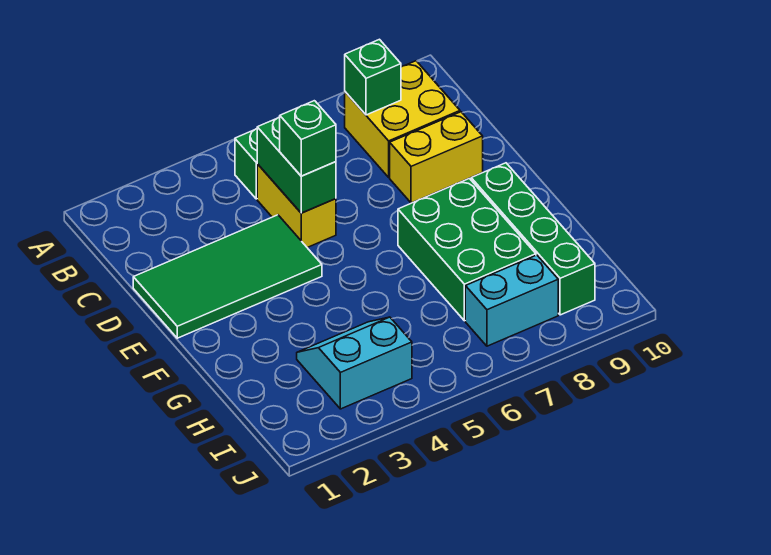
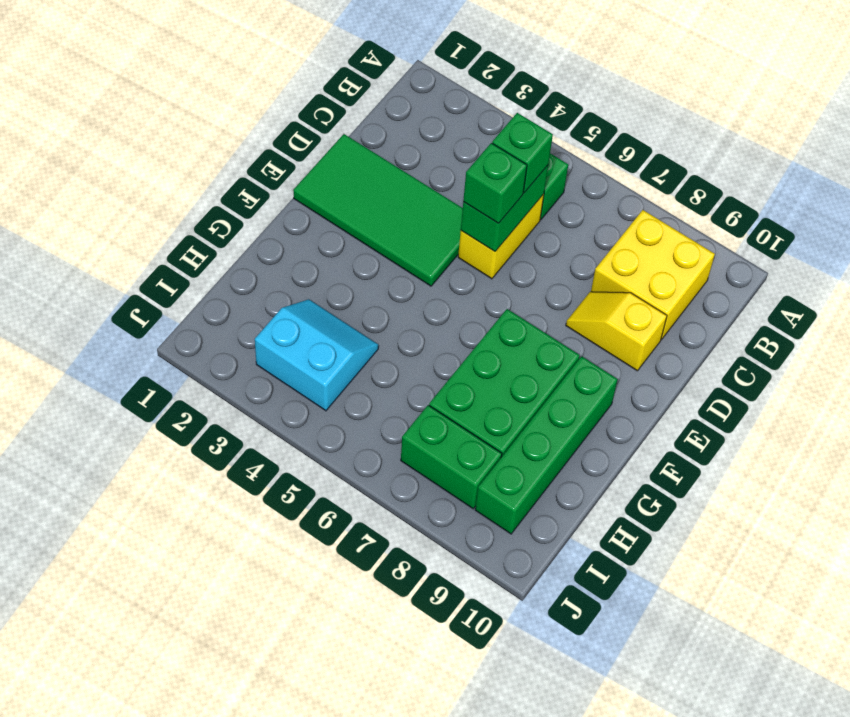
green brick B8 level 2 -> green brick C5 level 3
yellow brick D8:D9 level 1 -> yellow slope D8:D9 level 1 top 9
cyan brick I7:I8 level 1 -> green brick I7:I8 level 1

